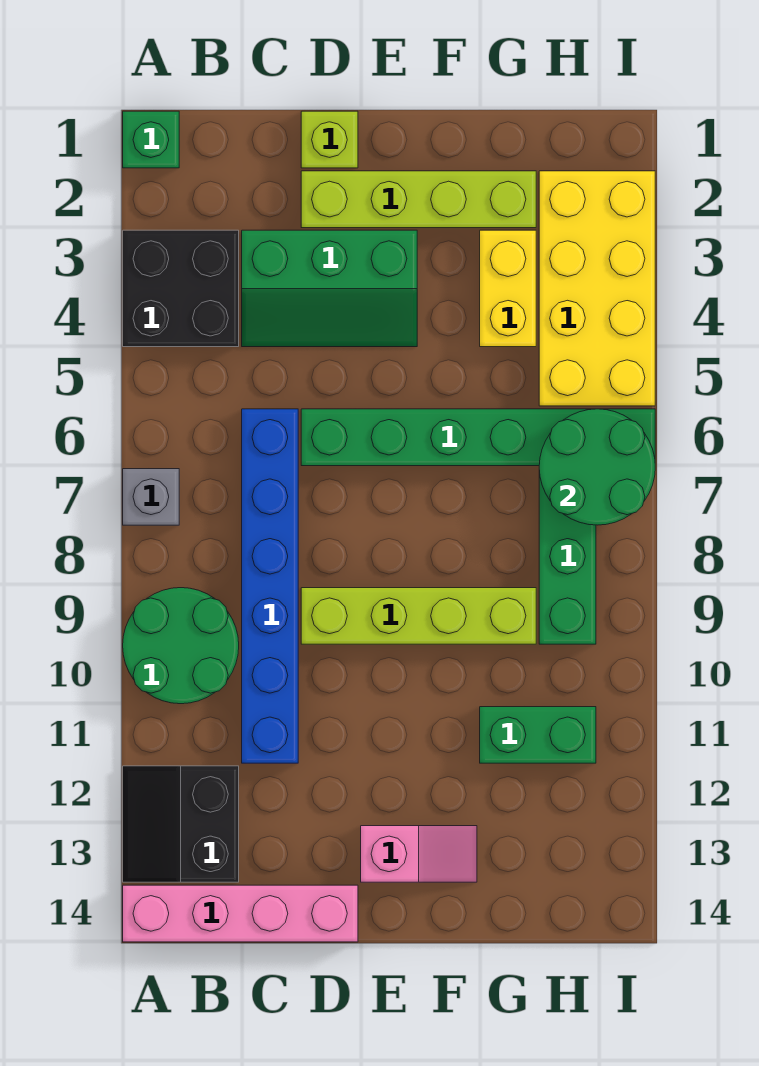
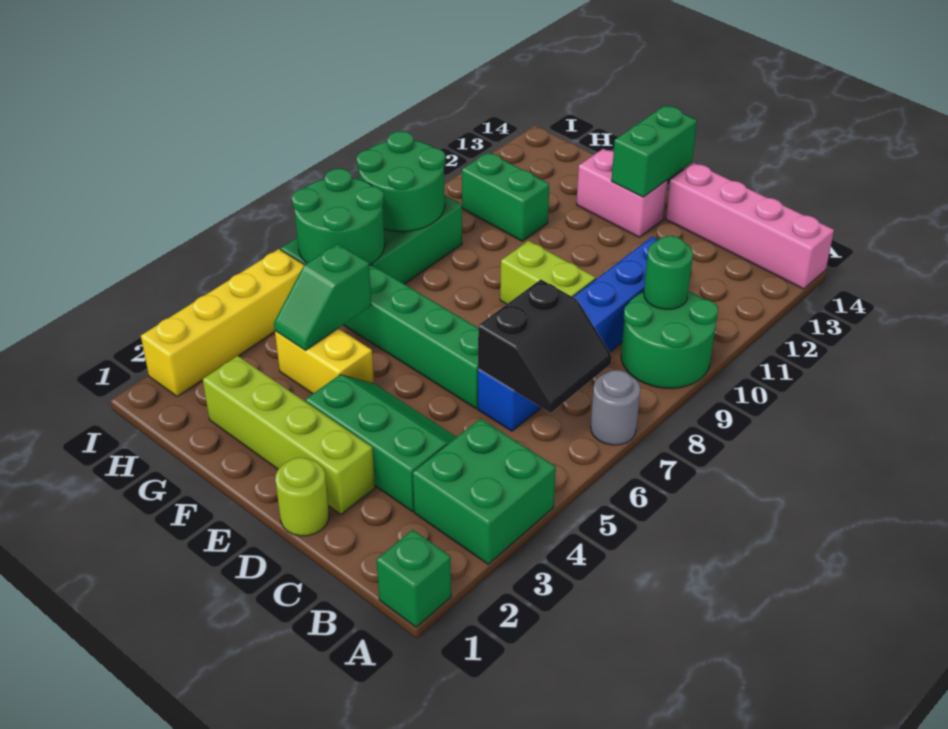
black brick A3:B4 level 1 -> green brick A3:B4 level 1
grey brick A7 level 1 -> grey round brick A7 level 1
black slope A12:B13 level 1 top B -> black slope B6:C7 level 2 top C
none -> green round brick B10 level 2
lime brick D1 level 1 -> lime round brick D1 level 1
lime brick D9:G9 level 1 -> lime brick D9:E9 level 1
pink slope E13:F13 level 1 top E -> pink brick E13:F13 level 1
none -> green brick E13:E14 level 2
yellow brick G3:G4 level 1 -> yellow brick F4:G4 level 1
none -> green slope G4:G5 level 2 top 5
yellow brick H2:I5 level 1 -> yellow brick I2:I5 level 1
none -> green round brick H8:I9 level 2

